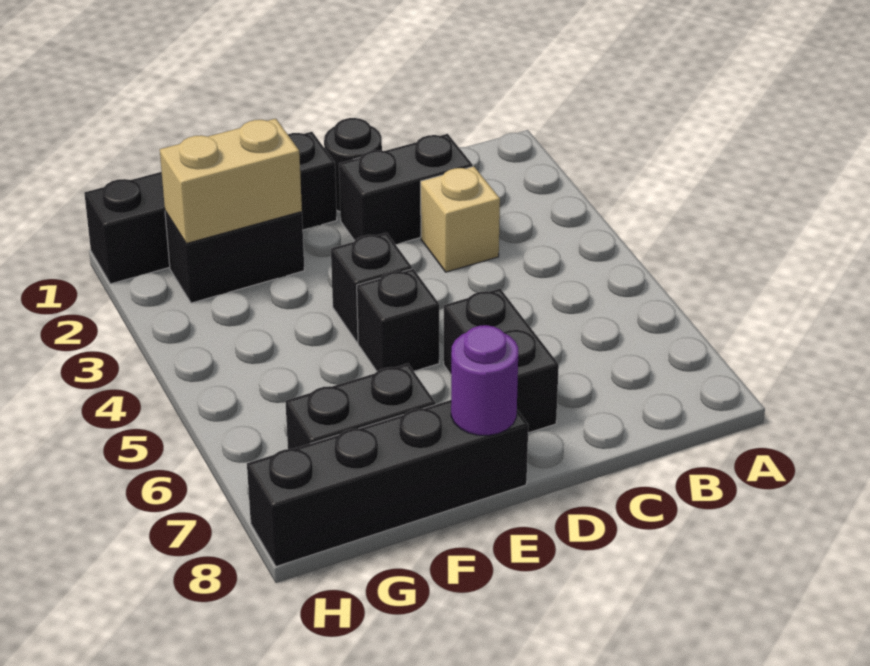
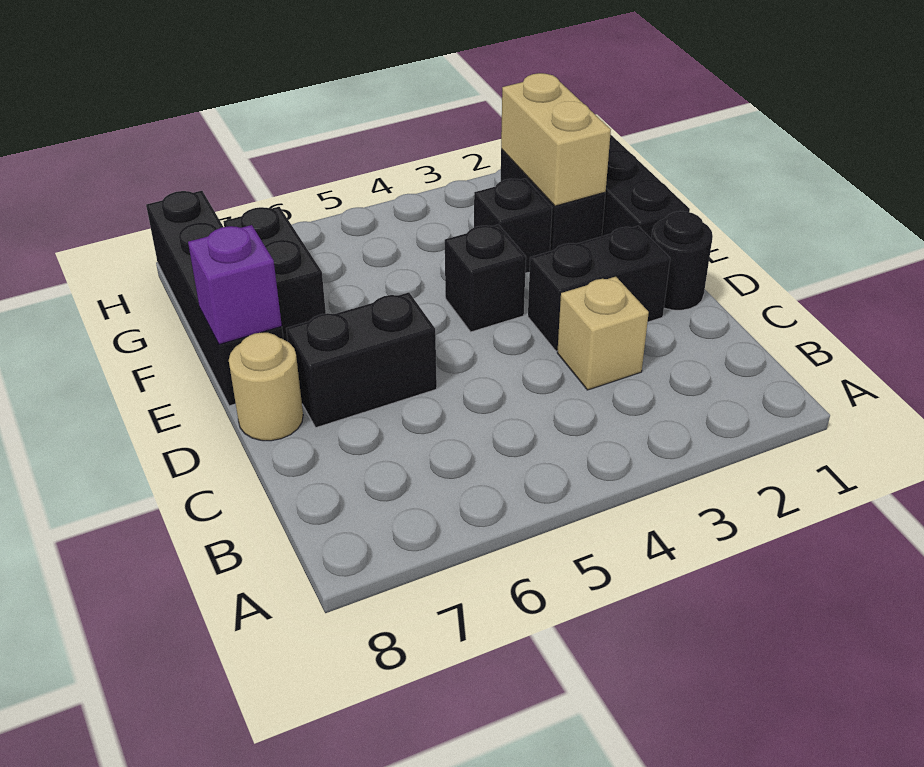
black brick C2:D2 level 1 -> black brick D2:D3 level 1
none -> tan round brick D8 level 1
black brick E5 level 1 -> black brick F3 level 1
purple round brick E8 level 2 -> purple brick E8 level 2

